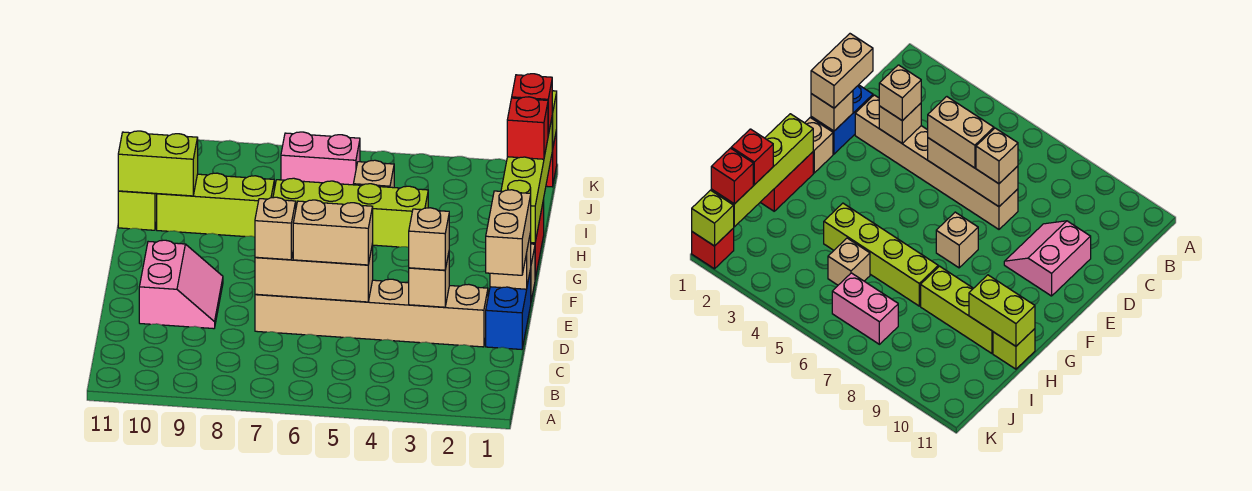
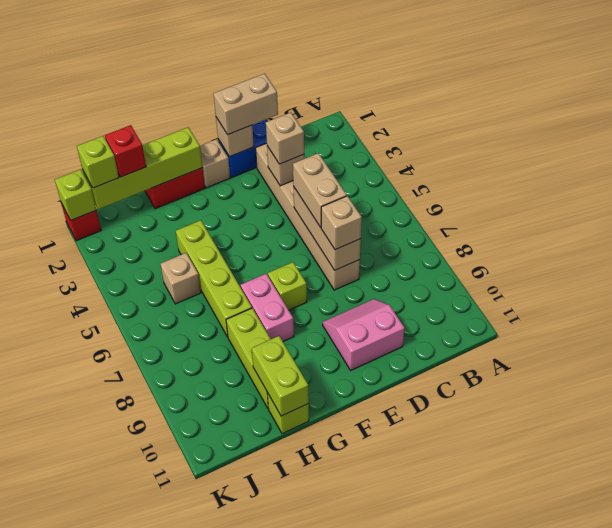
tan brick F7 level 1 -> lime brick F7 level 1
red brick J1 level 3 -> lime brick J1 level 3
pink brick J6:J7 level 1 -> pink brick G7:G8 level 1

